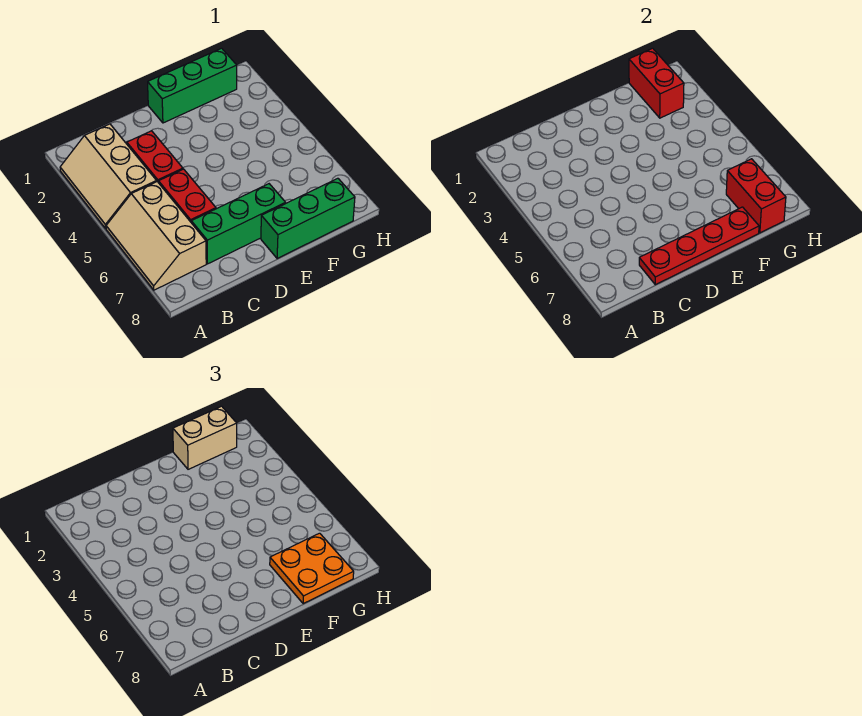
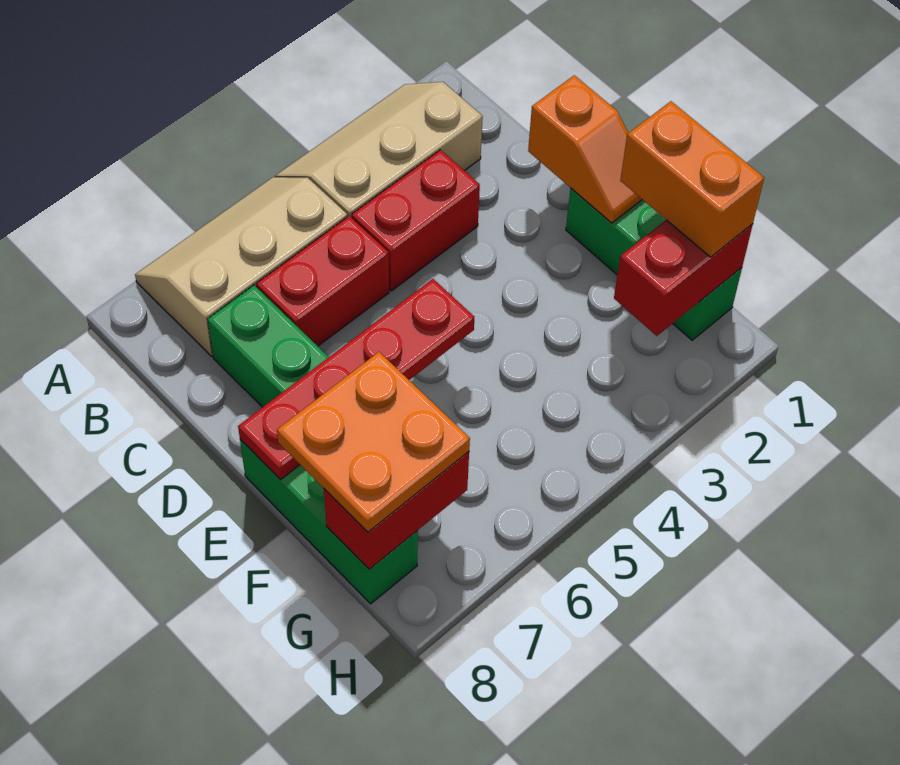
red plate C8:F8 level 2 -> red plate E5:E8 level 2
none -> orange slope D1:E1 level 2 top D
tan brick F1:G1 level 3 -> orange brick F1:G1 level 3

